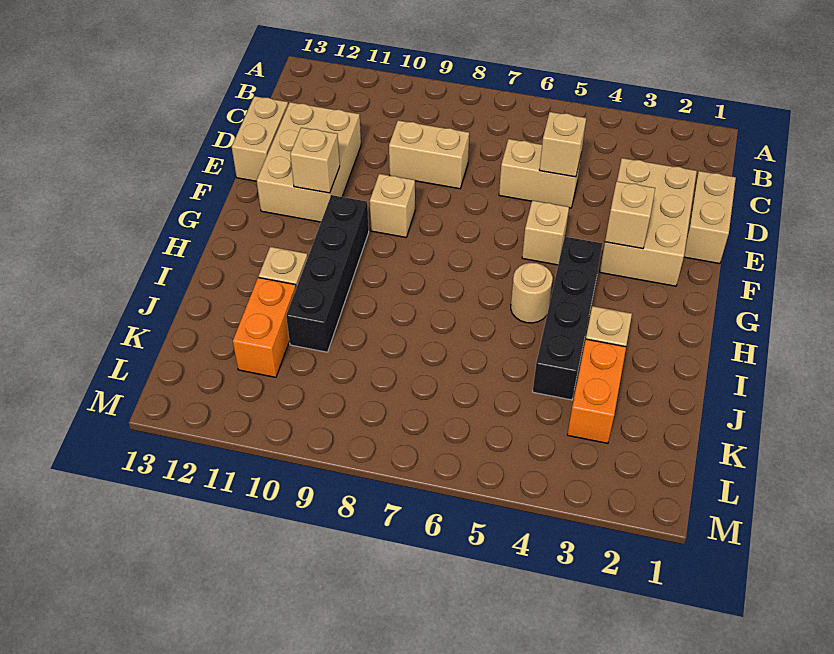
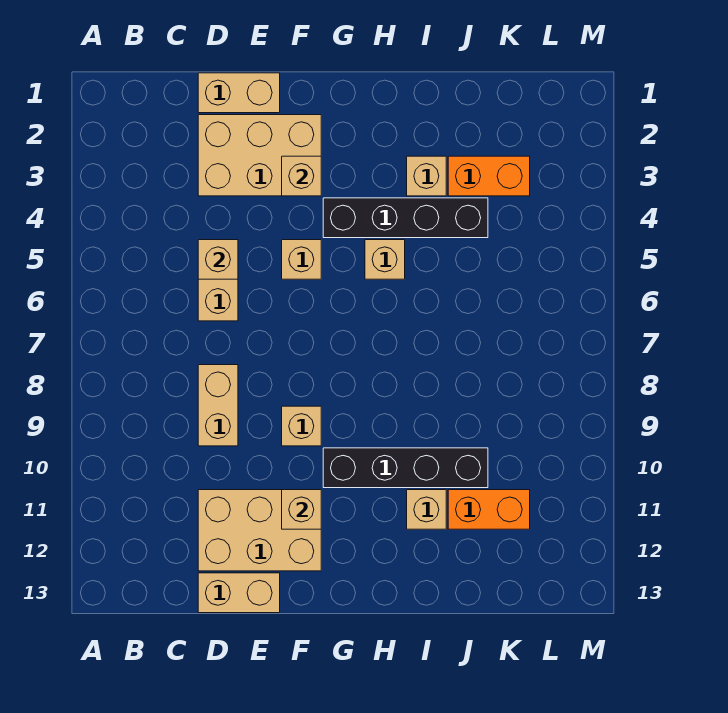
tan round brick H5 level 1 -> tan brick H5 level 1

